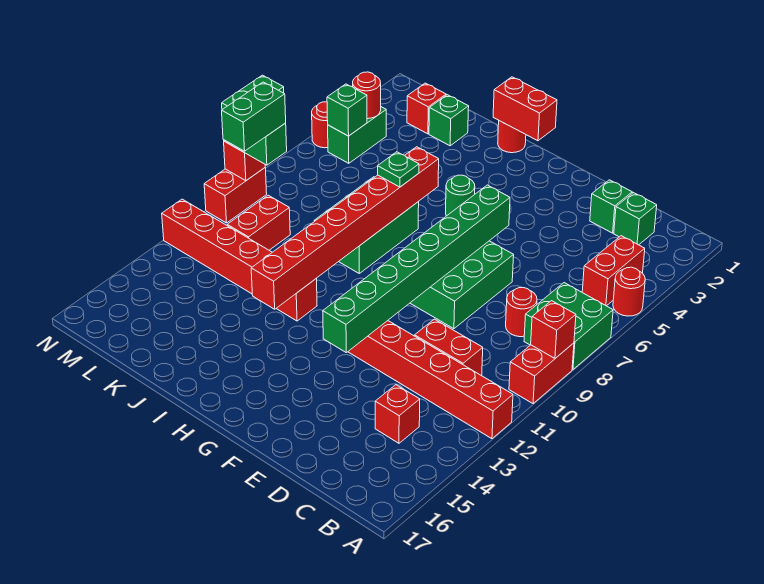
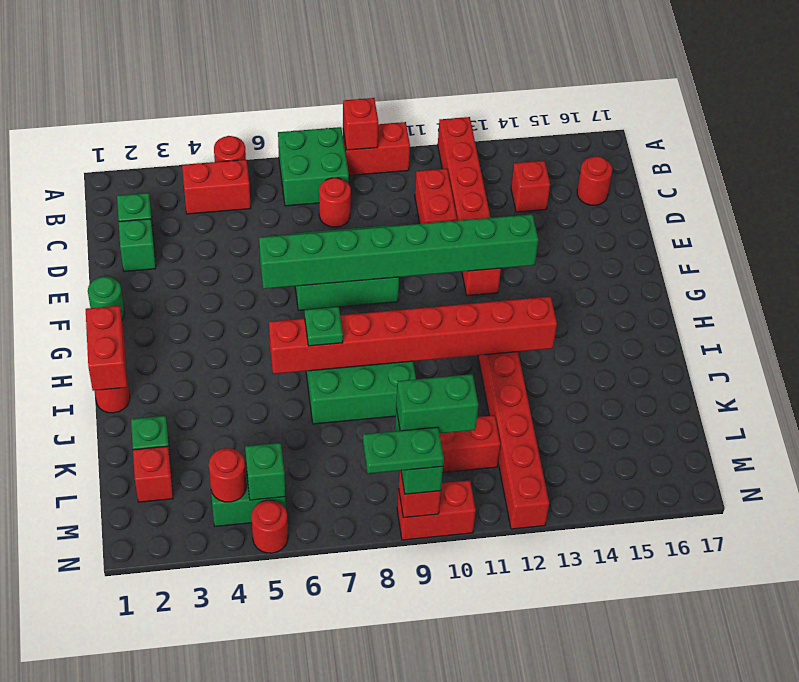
none -> red round brick C16 level 1
green round brick H5 level 1 -> green round brick F1 level 1

